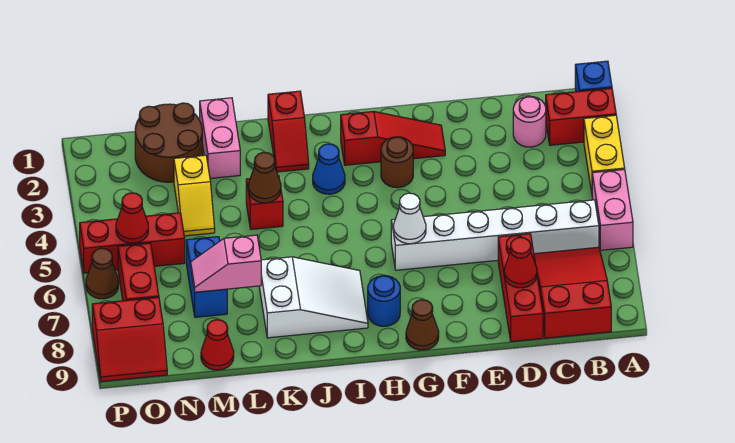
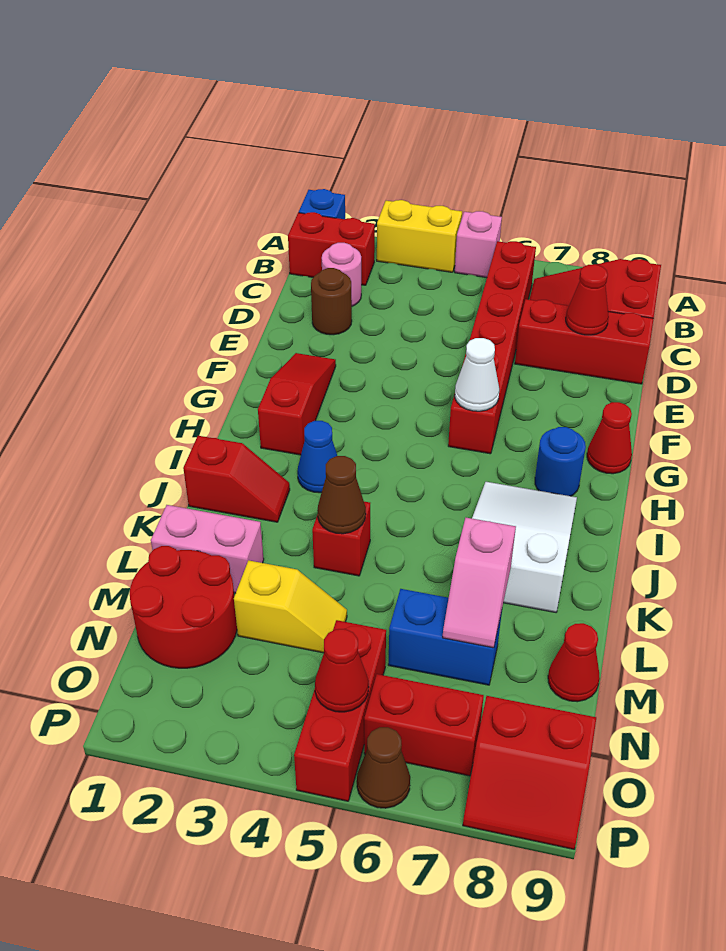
red brick A2:B2 level 1 -> red brick B1:B2 level 1
pink brick A5:A6 level 1 -> pink brick A5 level 1
white brick B6:G6 level 1 -> red brick B6:G6 level 1
brown round brick G3 level 1 -> brown round brick D2 level 1
brown cone G9 level 1 -> red cone G9 level 1
brown round brick M1:N2 level 1 -> red round brick M1:N2 level 1
red slope O8:P9 level 1 top 8 -> red slope O8:P9 level 1 top O

